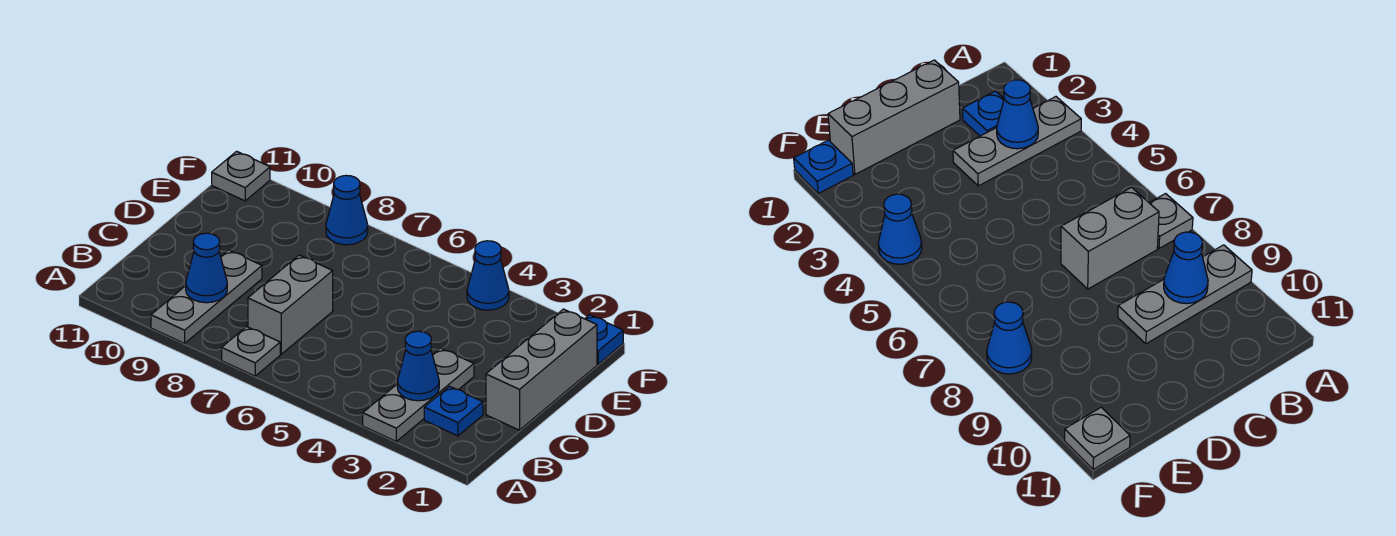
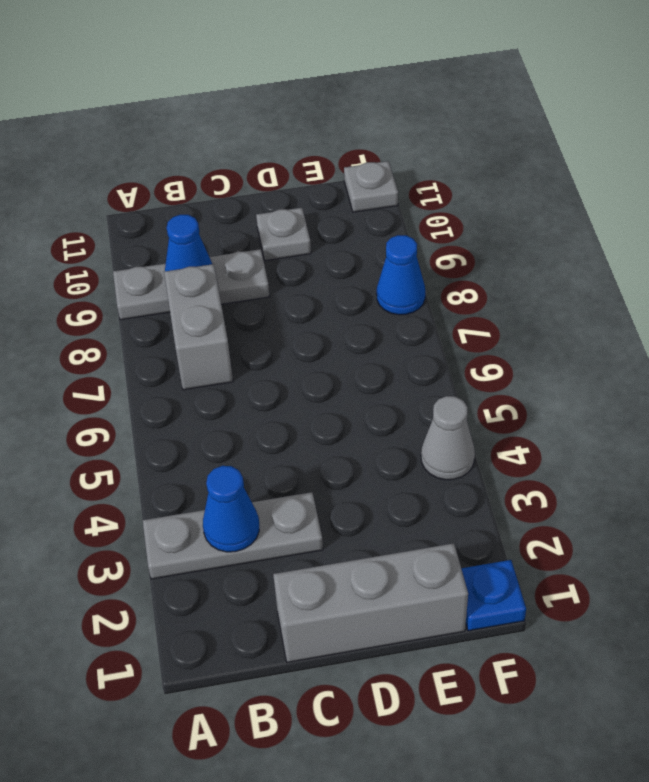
grey plate A7 level 1 -> grey plate D10 level 1
blue plate B2 level 1 -> none
grey brick B7:C7 level 1 -> grey brick B7:B8 level 1
blue cone F4 level 1 -> grey cone F4 level 1

